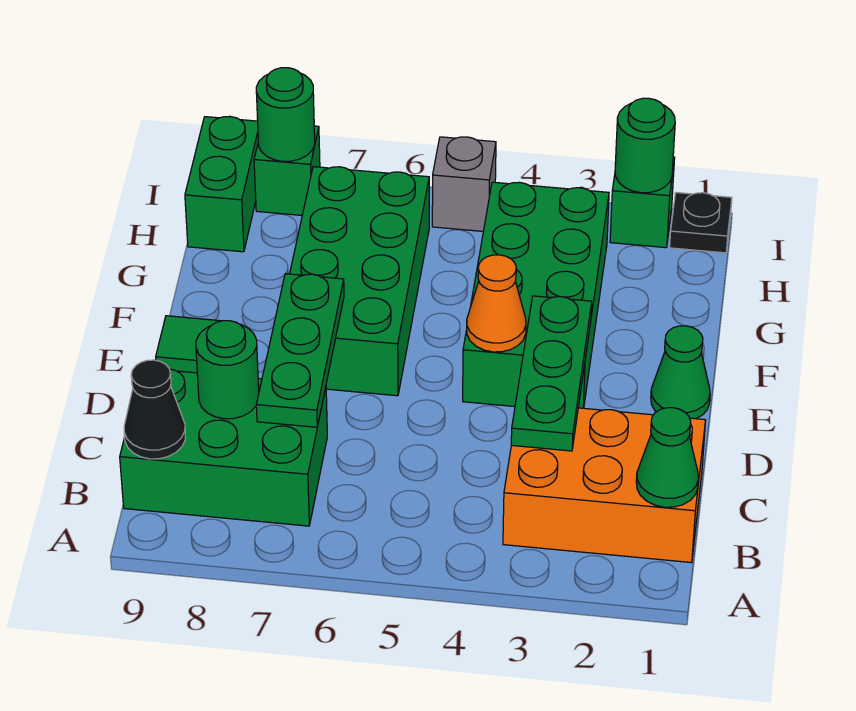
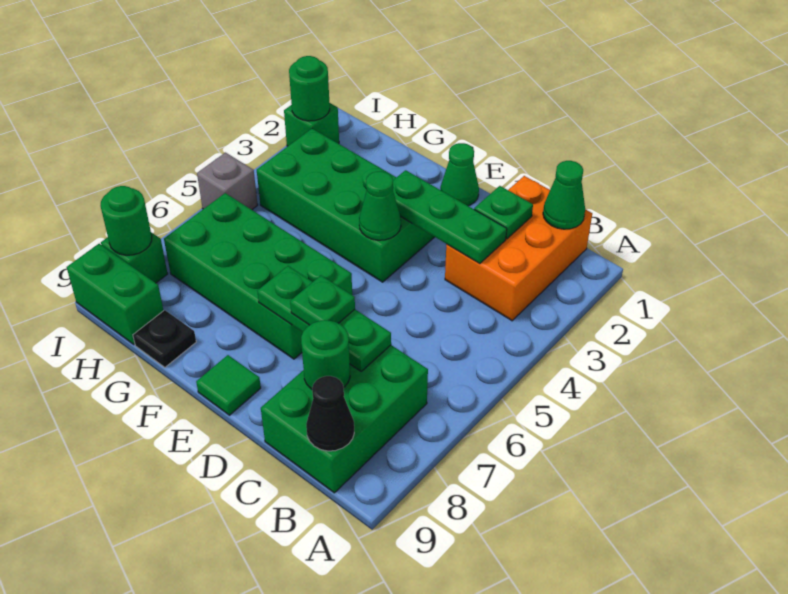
none -> green plate C2 level 2
none -> green plate D7 level 3
orange cone E4 level 2 -> green cone E4 level 2
black plate I1 level 1 -> black plate G9 level 1

